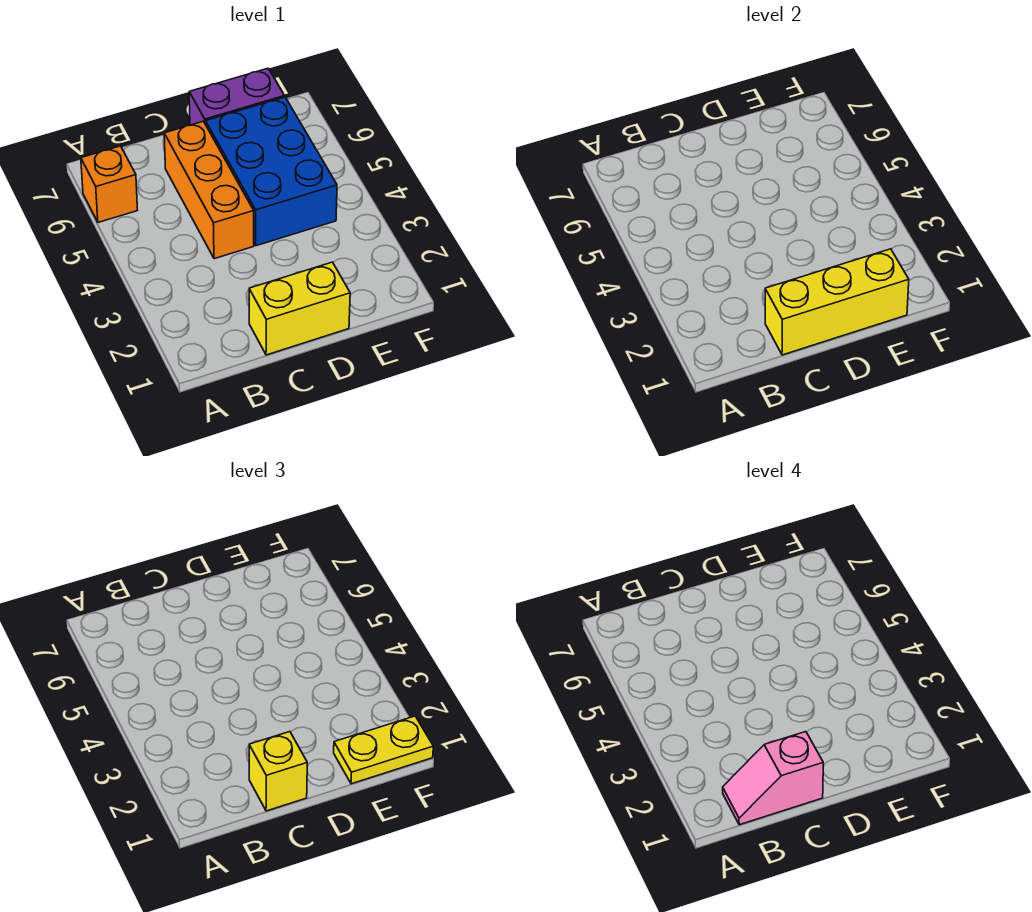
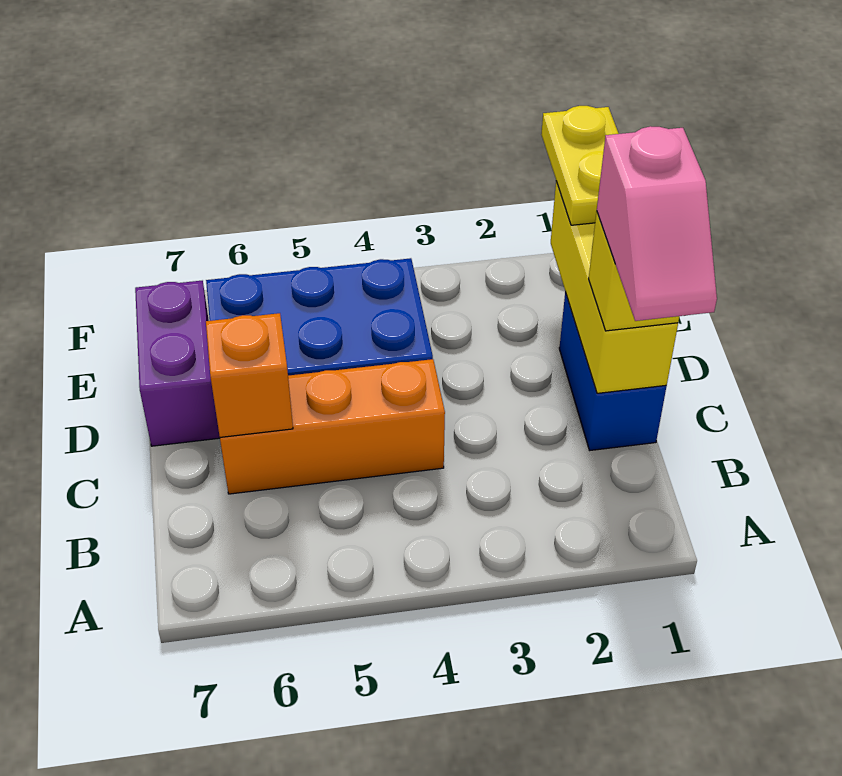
orange brick A6 level 1 -> orange brick C6 level 2
yellow brick C1:D1 level 1 -> blue brick C1:D1 level 1

